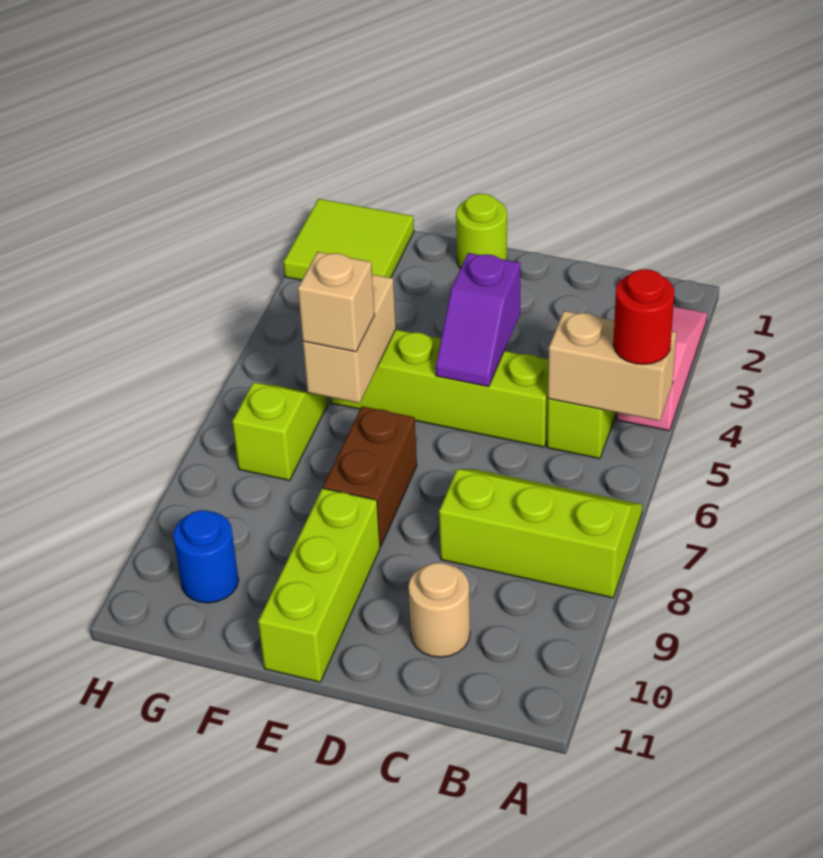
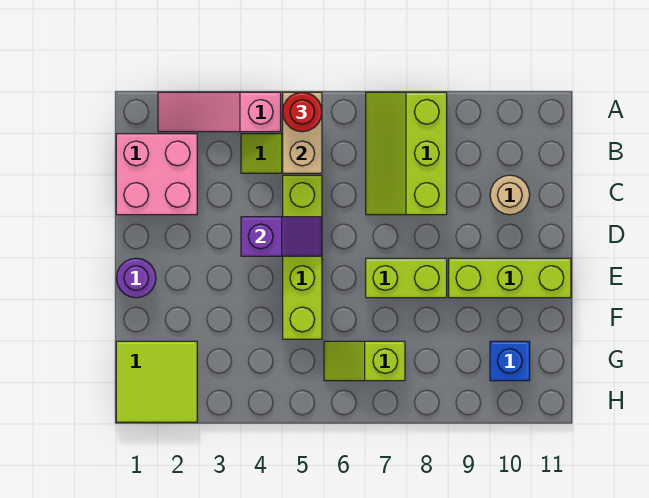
none -> pink brick B1:C2 level 1
lime round brick E1 level 1 -> purple round brick E1 level 1
brown brick E7:E8 level 1 -> lime brick E7:E8 level 1
tan brick F5:F6 level 2 -> none
tan brick F6 level 3 -> none
blue round brick G10 level 1 -> blue brick G10 level 1

